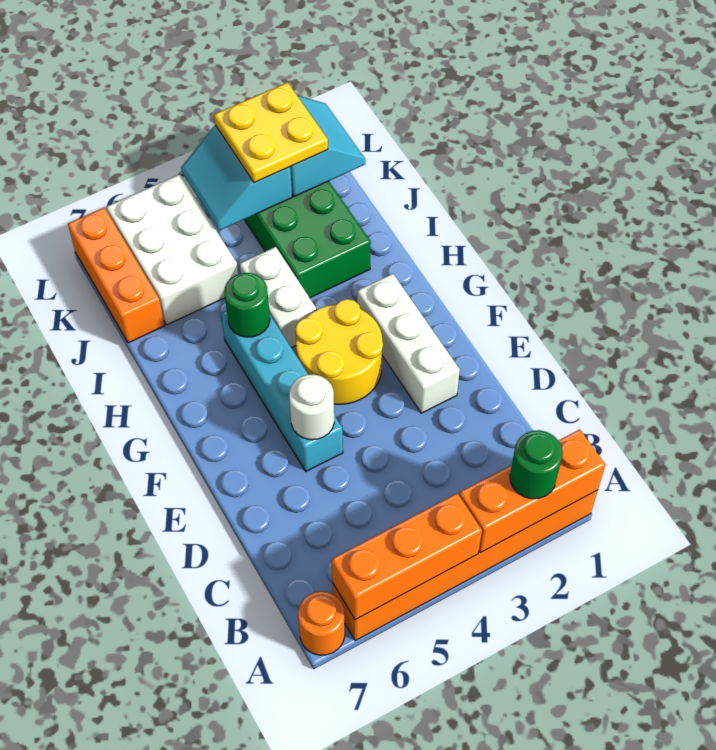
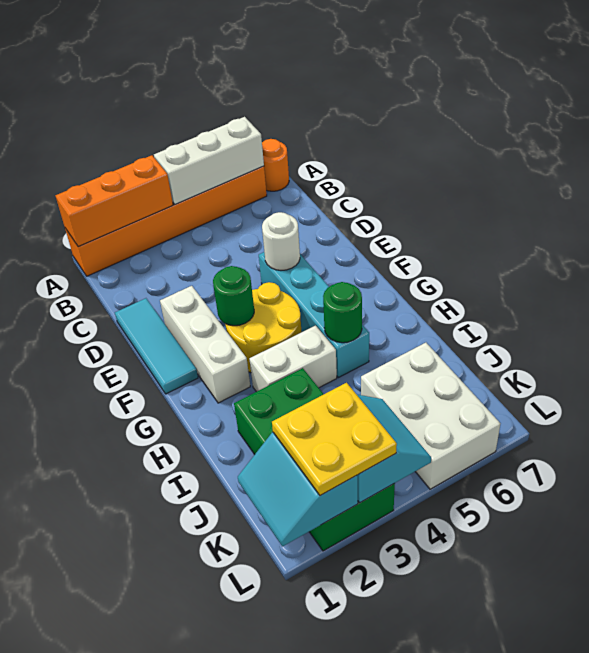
green round brick A2 level 3 -> green round brick F3 level 2
orange brick A4:A6 level 2 -> white brick A4:A6 level 2
none -> cyan tile D1:F1 level 1
white brick H4:I4 level 1 -> white brick H3:H4 level 1
orange brick J7:L7 level 1 -> none

